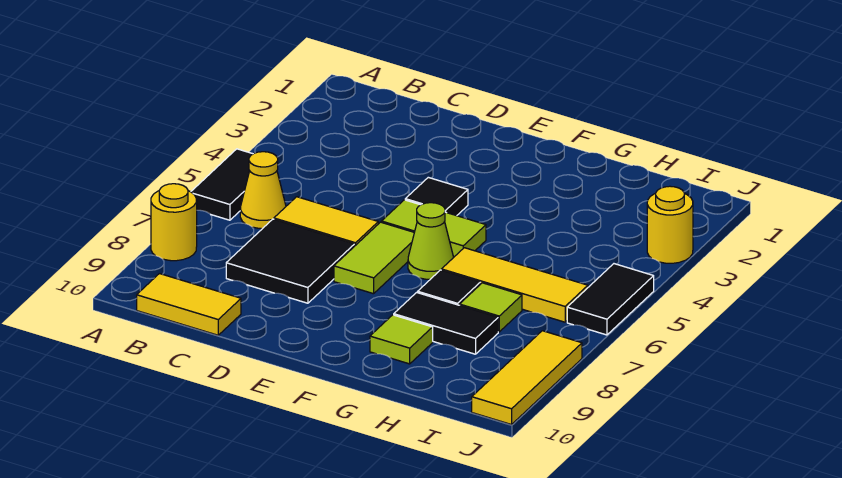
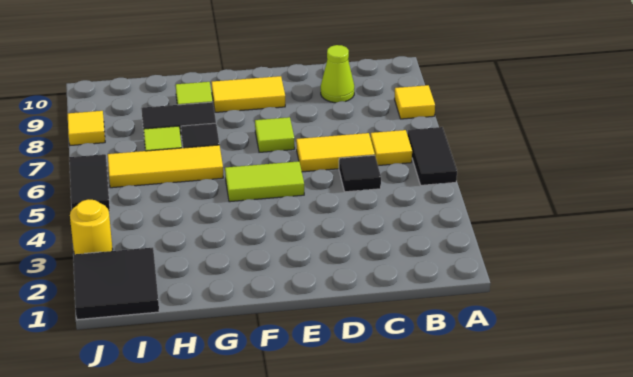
yellow round brick A8 level 1 -> yellow tile A8 level 1
yellow cone B6 level 1 -> yellow tile B6 level 1
yellow tile B10:C10 level 1 -> yellow tile E9:F9 level 1
black tile C7:D8 level 1 -> black tile I1:J2 level 1
black tile E4 level 1 -> black tile C5 level 1
lime tile E6:E7 level 1 -> lime tile E7 level 1
lime cone F6 level 1 -> lime cone C9 level 1
yellow tile J8:J10 level 1 -> yellow tile J8 level 1

